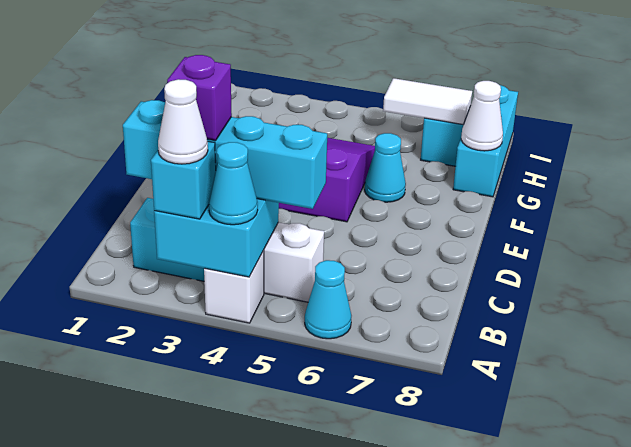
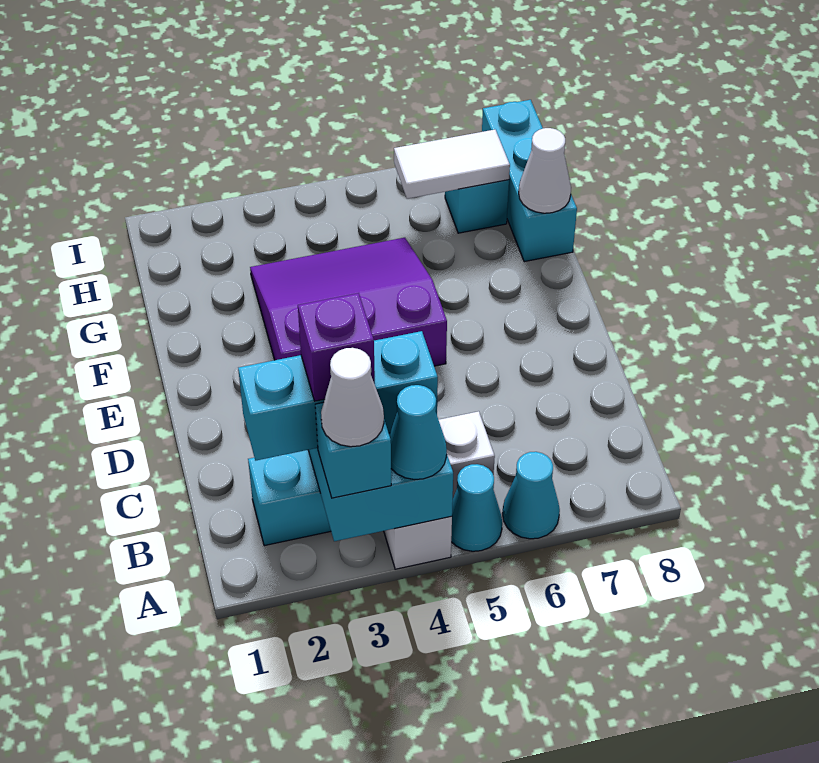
cyan brick B2:B5 level 3 -> cyan brick B2:B4 level 3
cyan cone F6 level 1 -> cyan cone A5 level 1

